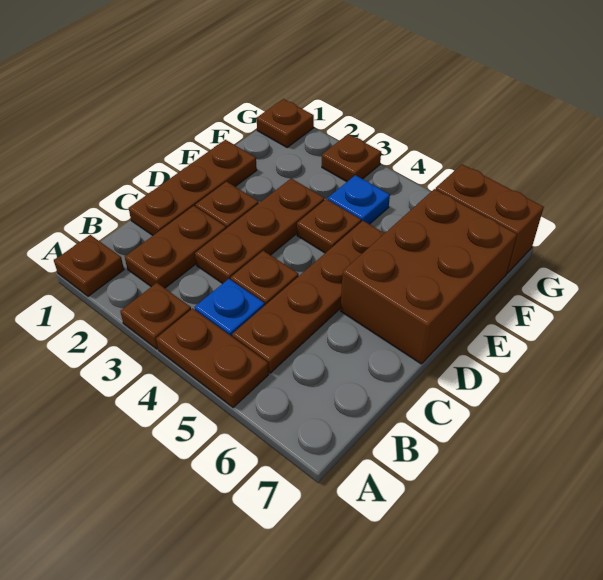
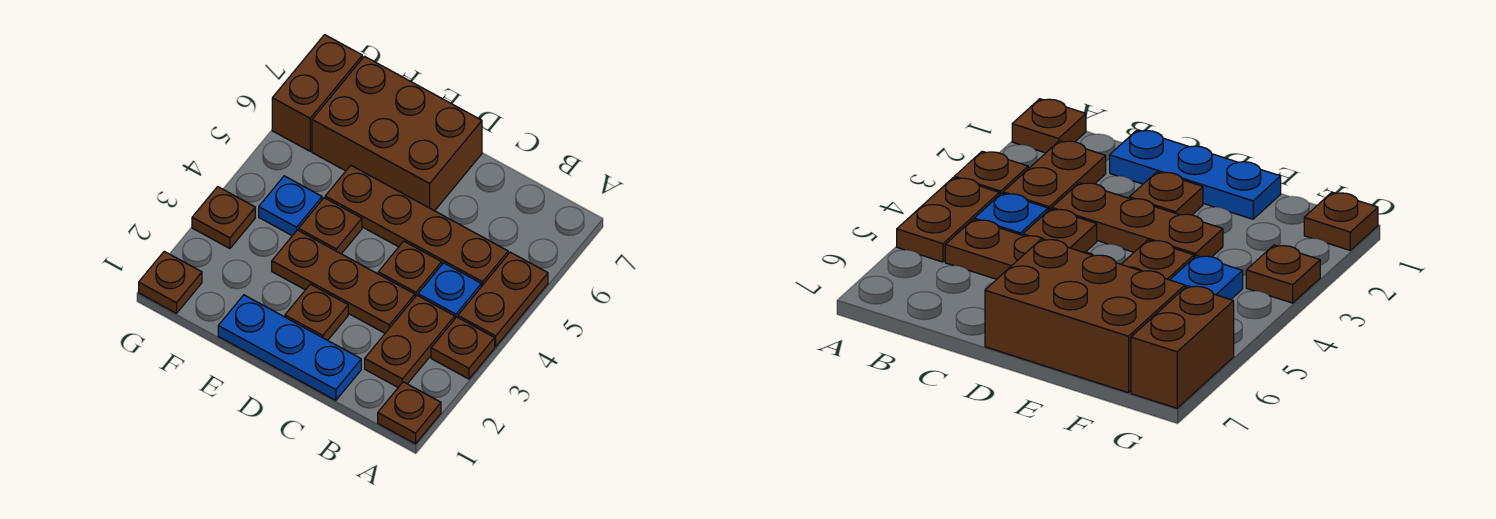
brown plate B2:C2 level 1 -> brown plate B2:B3 level 1
brown plate C1:E1 level 1 -> blue plate C1:E1 level 1

